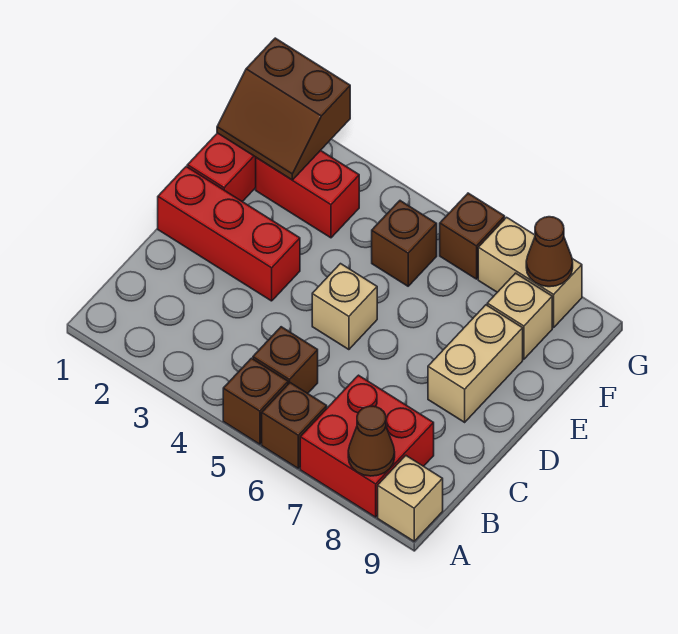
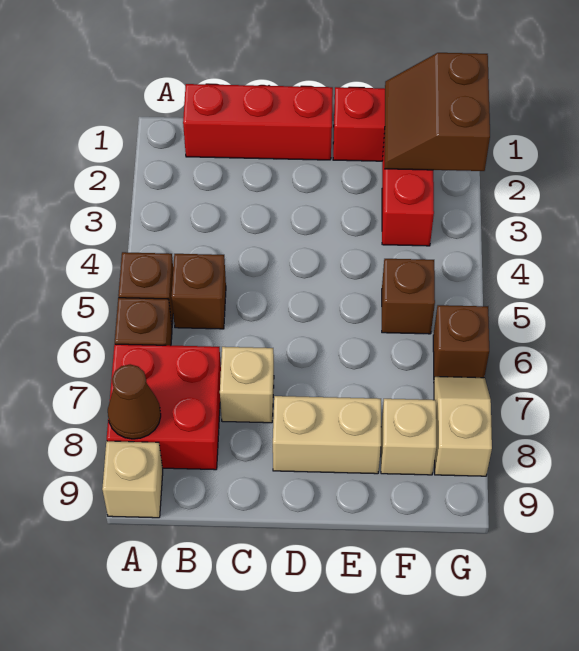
red brick D1:D3 level 1 -> red brick B1:D1 level 1
tan brick D5 level 1 -> tan brick C7 level 1
tan brick G7:G8 level 1 -> tan slope G7:G8 level 1 top 8
brown cone G8 level 2 -> none

